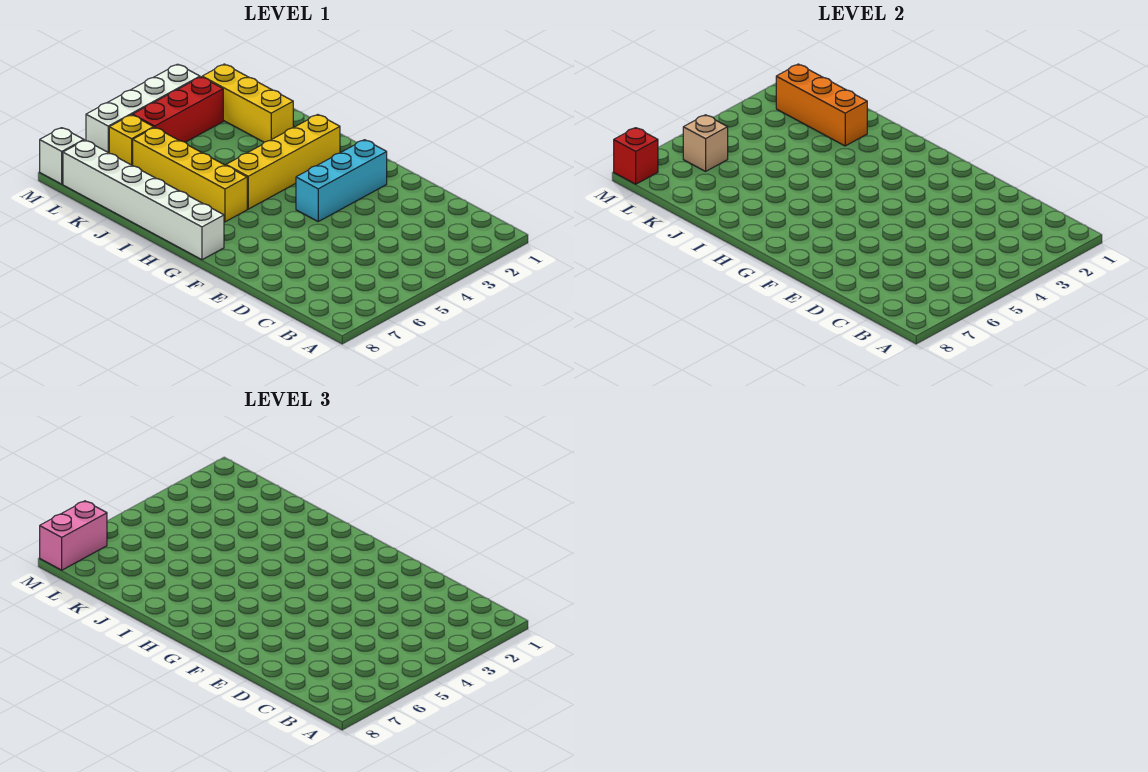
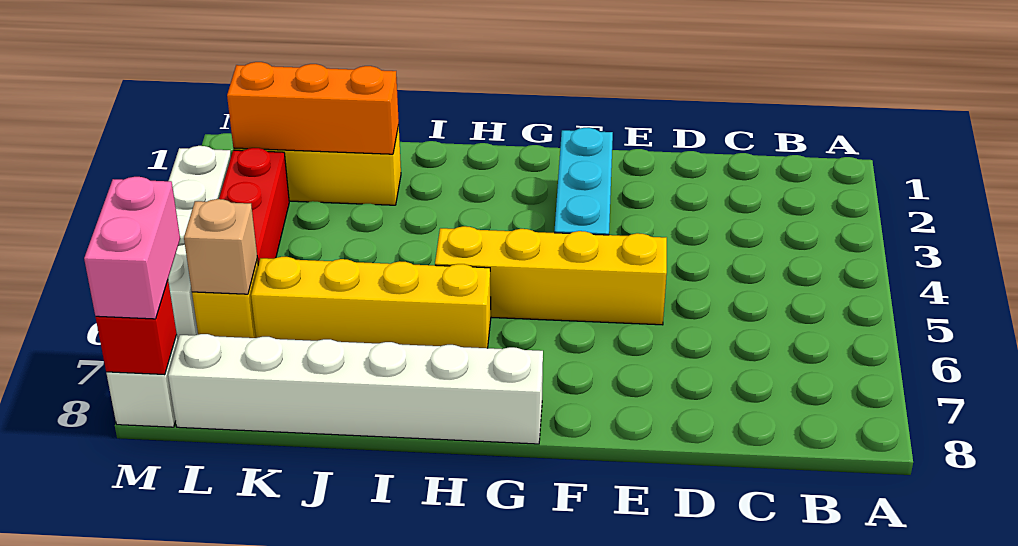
yellow brick H2:H5 level 1 -> yellow brick E5:H5 level 1

